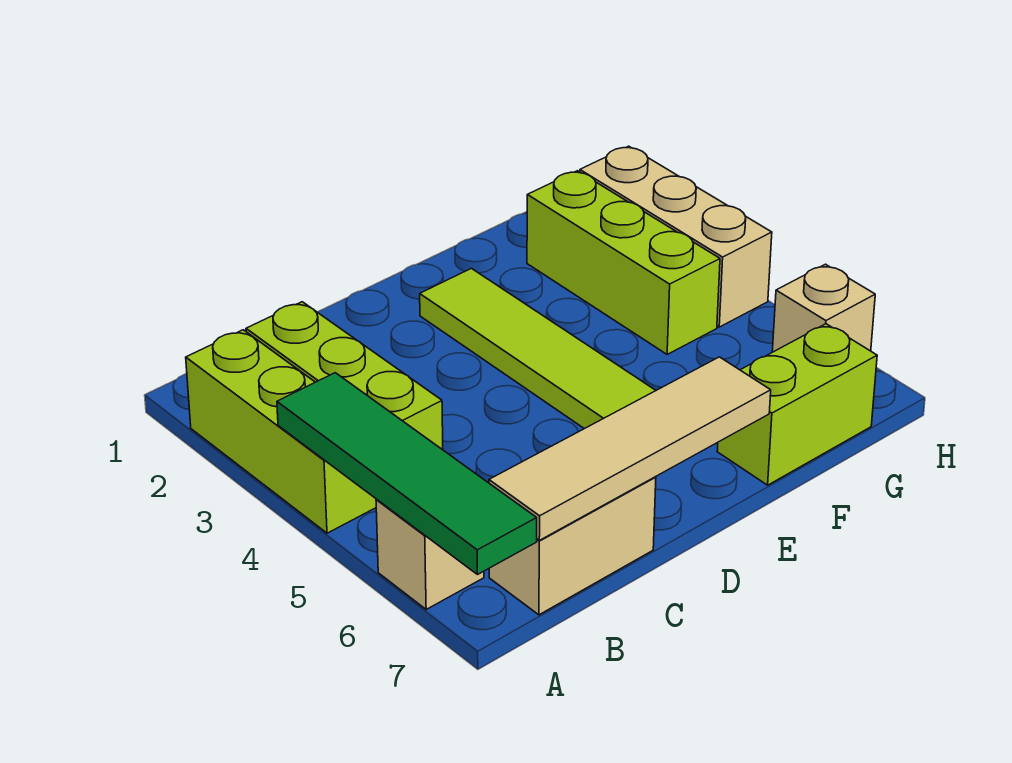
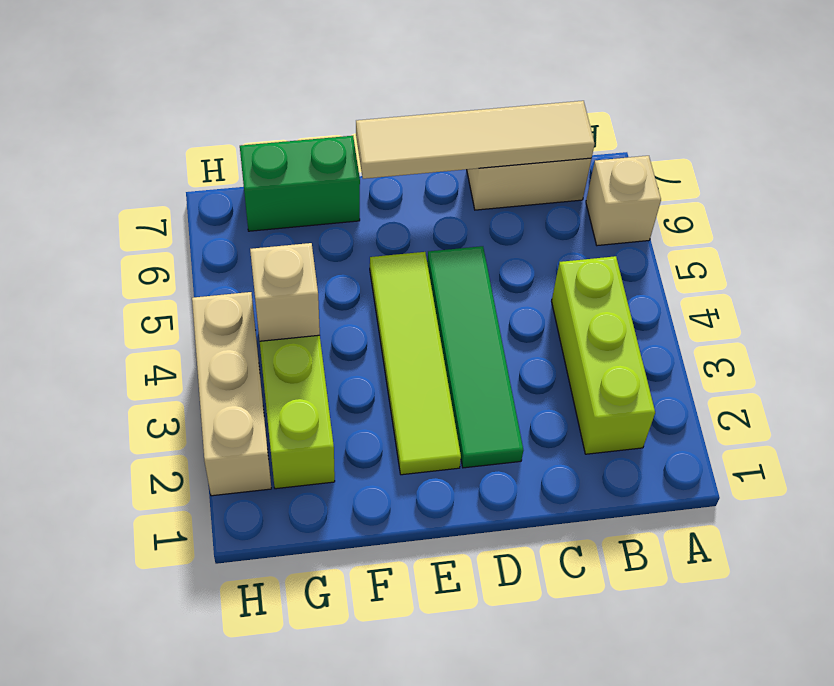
lime brick A2:A4 level 1 -> none
green tile A4:A7 level 2 -> green tile D2:D5 level 1
lime brick F7:G7 level 1 -> green brick F7:G7 level 1
tan brick H6 level 1 -> tan brick G4 level 2

